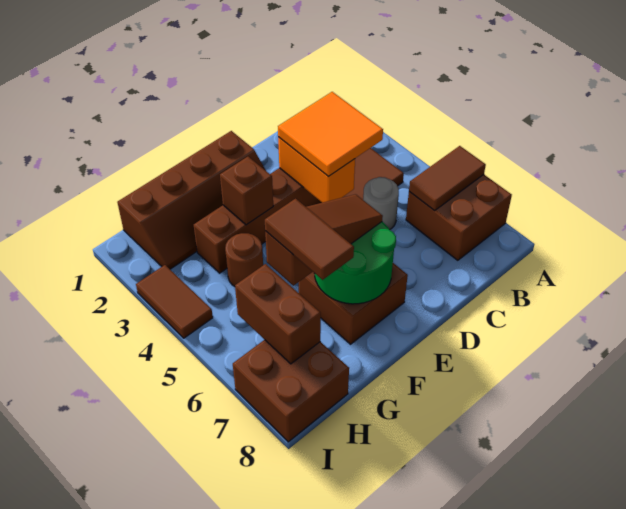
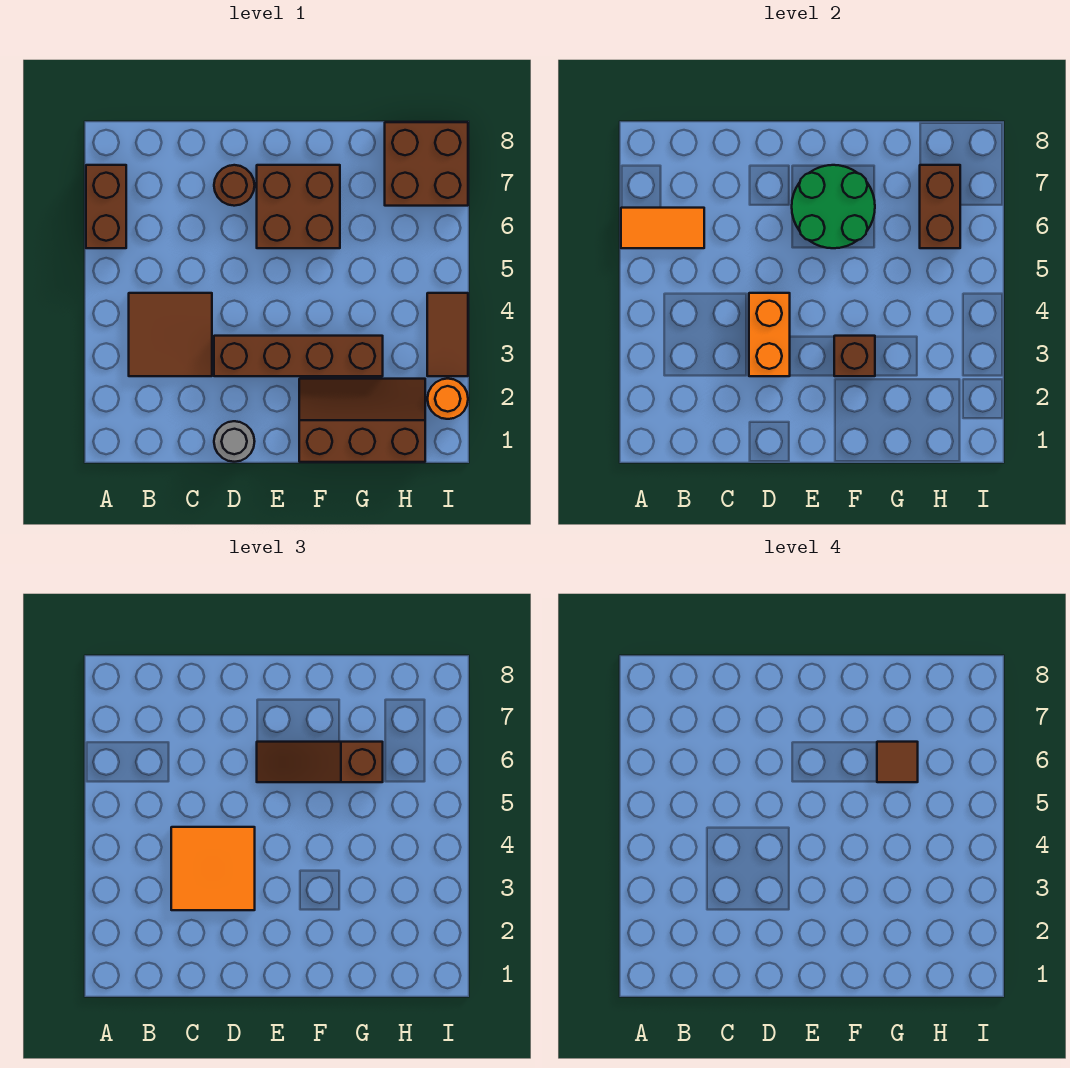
brown brick A6:B7 level 1 -> brown brick A6:A7 level 1
brown tile A6:B6 level 2 -> orange tile A6:B6 level 2
grey round brick C5 level 1 -> grey round brick D1 level 1
brown slope E1:H2 level 1 top 1 -> brown slope F1:H2 level 1 top 1
brown round brick G4 level 1 -> brown round brick D7 level 1
brown tile G6:G7 level 4 -> brown tile G6 level 4
none -> orange round brick I2 level 1

